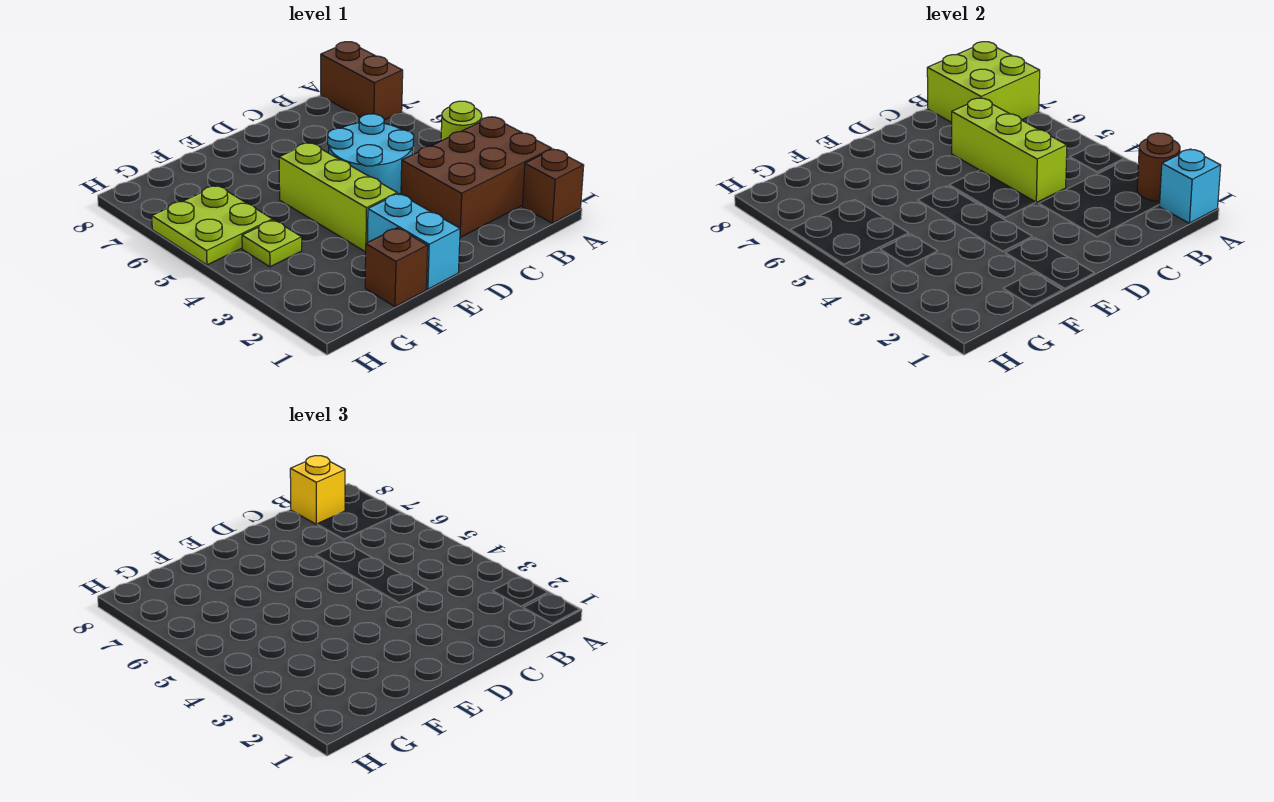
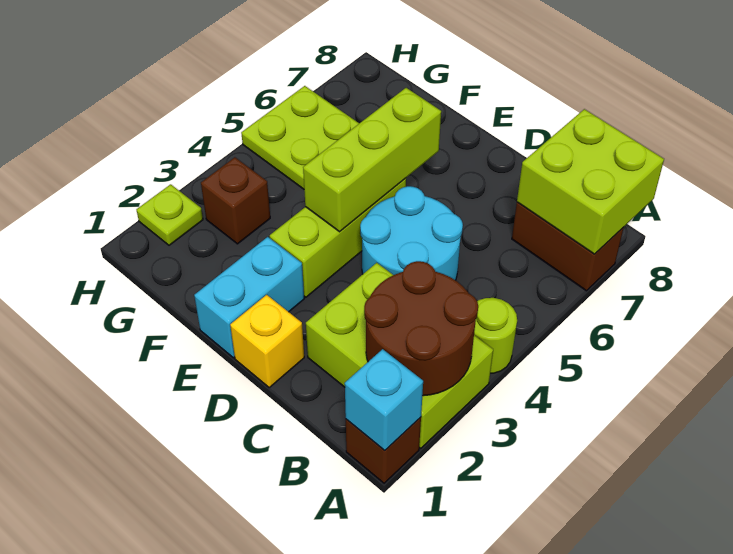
brown brick A2:C3 level 1 -> lime brick A2:C3 level 1
brown round brick A2 level 2 -> brown round brick A2:B3 level 2
brown brick A7:A8 level 1 -> brown brick A7:B7 level 1
yellow brick B8 level 3 -> yellow brick D1 level 1
lime brick C4:C6 level 2 -> lime brick E4:E6 level 2
brown brick F1 level 1 -> brown brick G3 level 1
lime plate G4 level 1 -> lime plate H2 level 1

